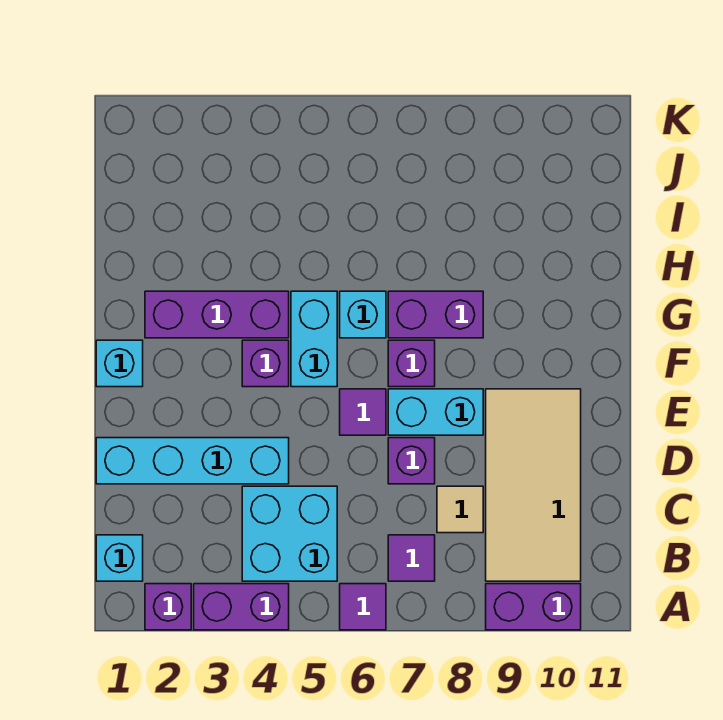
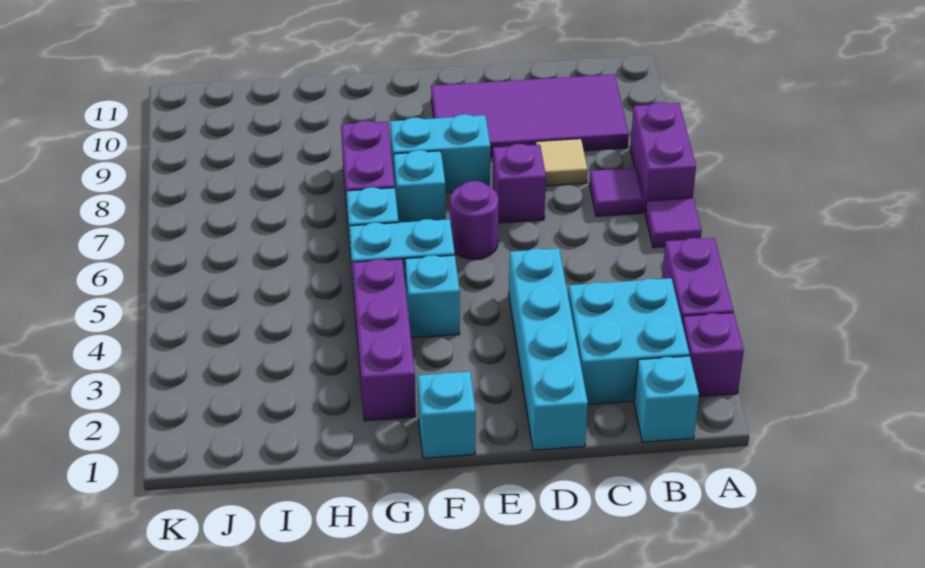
purple brick A9:A10 level 1 -> purple brick A7:A8 level 1
cyan brick B4:C5 level 1 -> cyan brick B2:C3 level 1
tan tile B9:E10 level 1 -> purple tile B9:E10 level 1
purple tile E6 level 1 -> purple round brick E6 level 1
cyan brick E7:E8 level 1 -> cyan brick E8:F8 level 1
purple brick F4 level 1 -> cyan brick F4 level 1
purple brick F7 level 1 -> cyan brick F7 level 1

